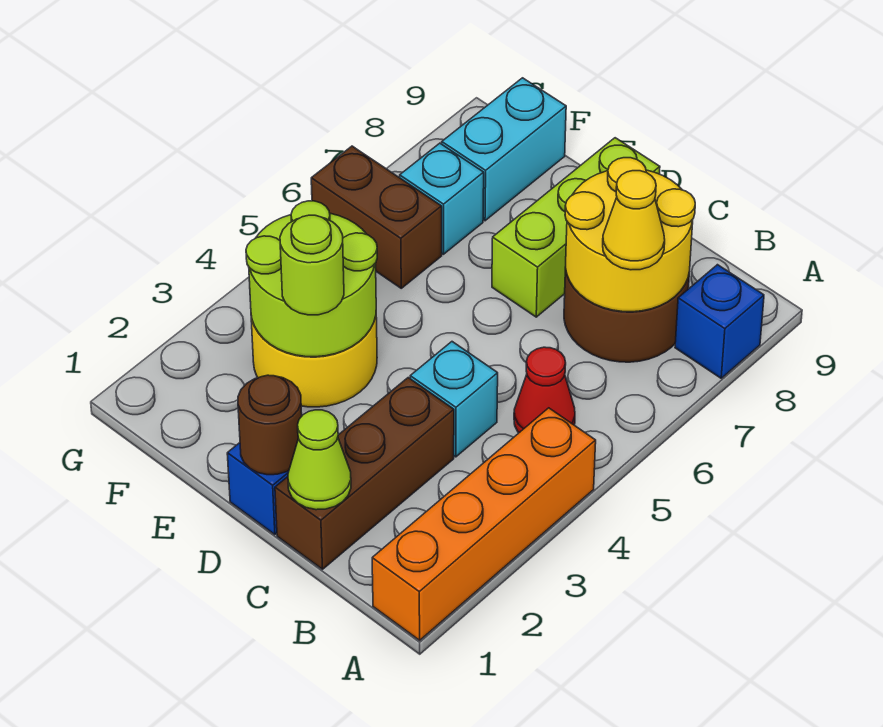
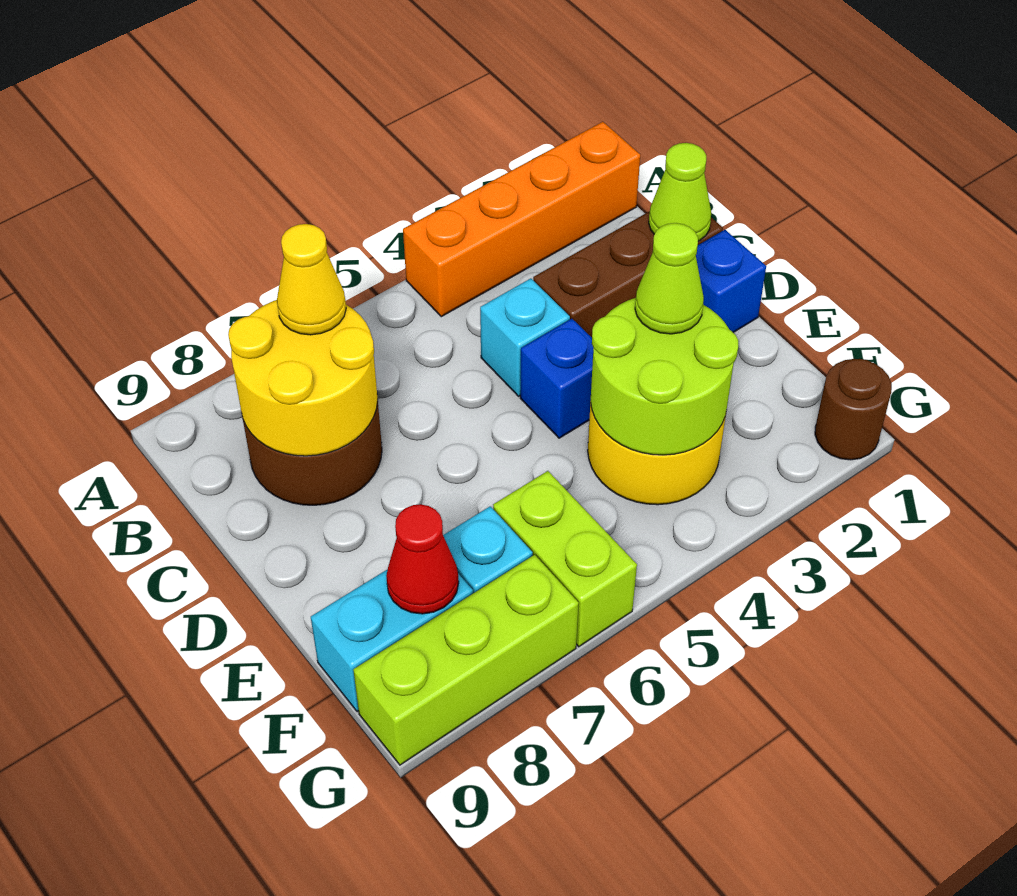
blue brick A8 level 1 -> blue brick D4 level 1
red cone B5 level 1 -> red cone F8 level 2
brown round brick D1 level 2 -> brown round brick G1 level 1
lime brick D7:D9 level 1 -> lime brick G7:G9 level 1
lime round brick E3 level 3 -> lime cone E3 level 3
brown brick F6:G6 level 1 -> lime brick F6:G6 level 1

